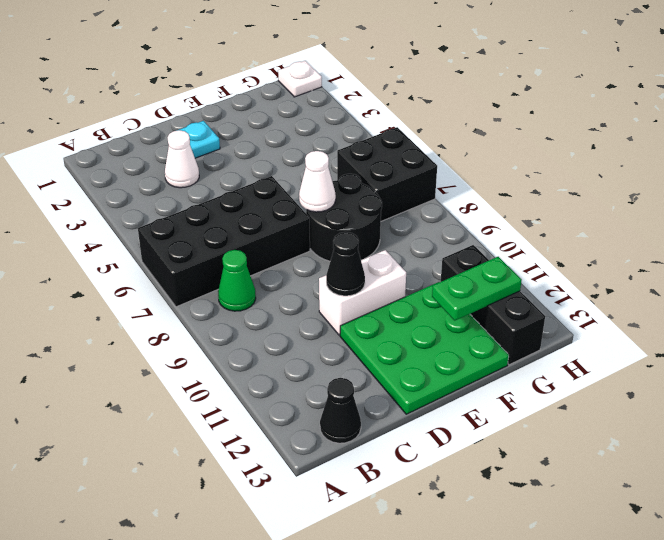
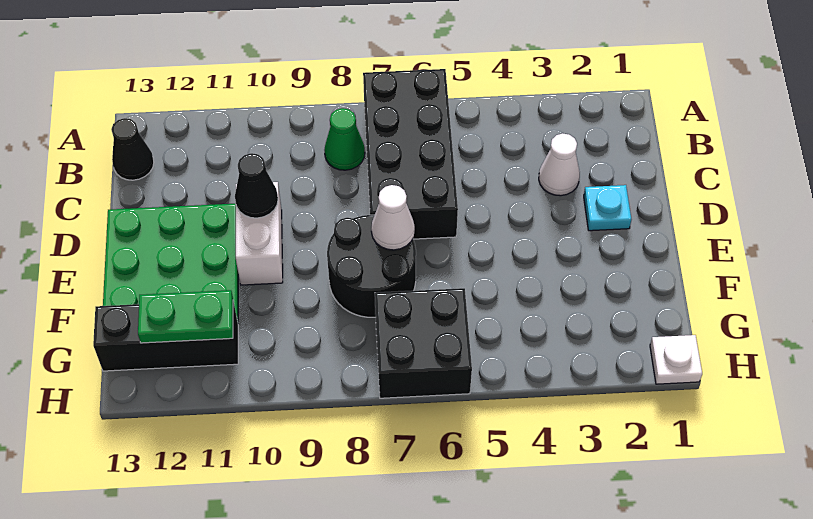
green plate F12:G12 level 2 -> green plate G11:G12 level 2

